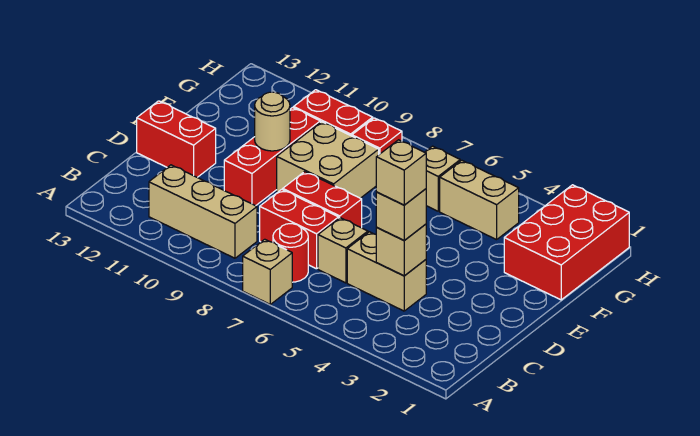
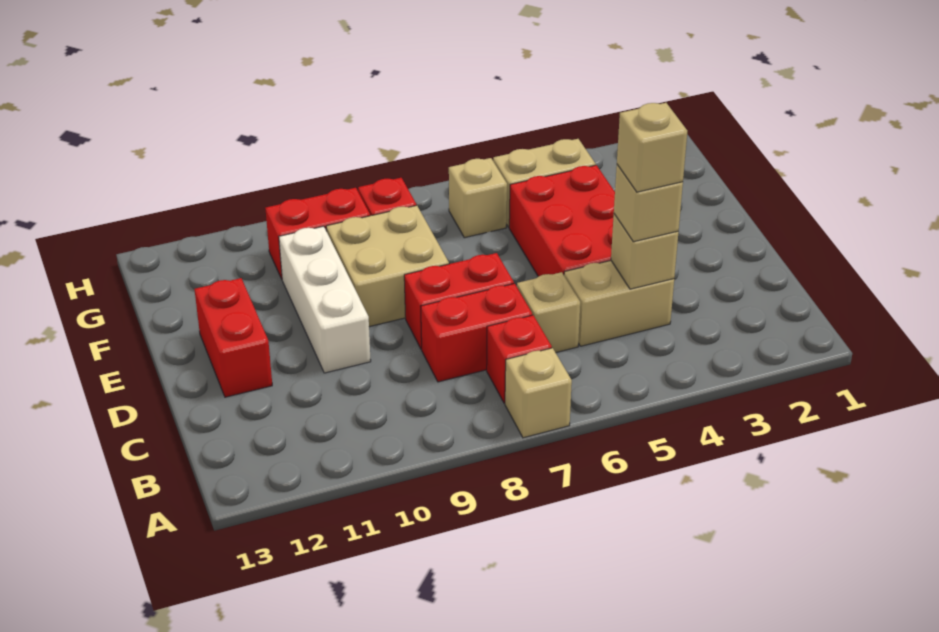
red round brick B7 level 1 -> red brick B7 level 1
tan brick B9:B11 level 1 -> none
red brick D10:F10 level 1 -> white brick D10:F10 level 1
red brick D12:D13 level 1 -> red brick D12:E12 level 1
tan round brick E10 level 2 -> none
red brick F1:H2 level 1 -> red brick D4:F5 level 1

